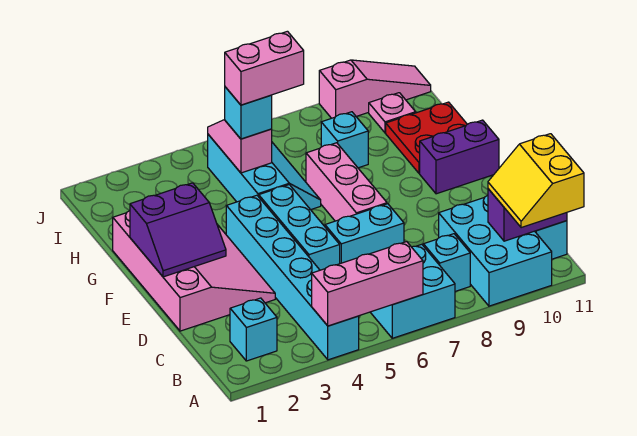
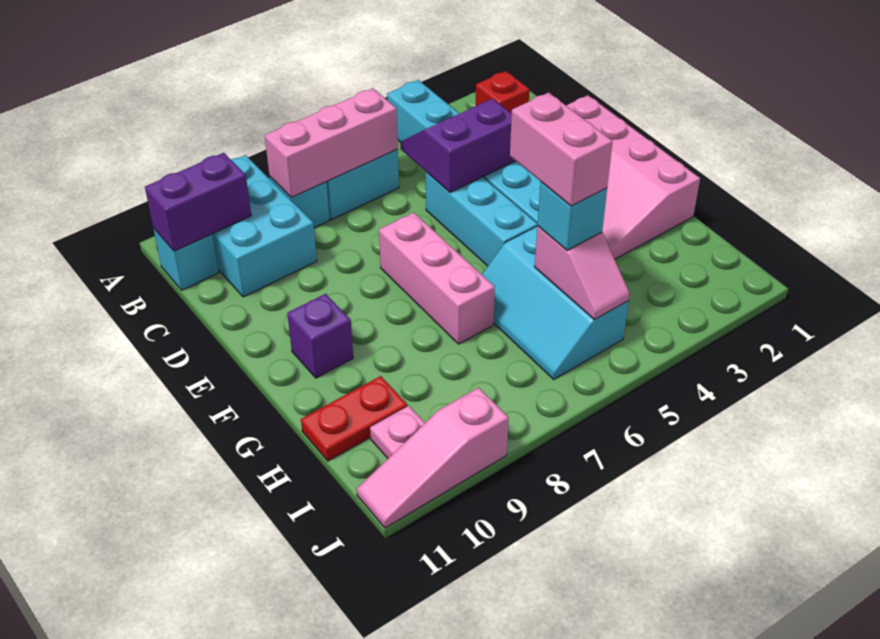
pink brick A4:A6 level 2 -> pink brick B6:B8 level 2
yellow slope A10:B11 level 3 top 11 -> none
cyan brick B2 level 1 -> red brick B2 level 1
cyan brick D6:D7 level 1 -> none
purple slope E1:F2 level 2 top F -> purple slope C4:D5 level 2 top D
purple brick F10:F11 level 1 -> purple brick F10 level 1
red plate G10:H11 level 1 -> red plate H10:H11 level 1
pink brick H5:H6 level 4 -> pink brick G5:H5 level 4
cyan brick H8 level 1 -> none

